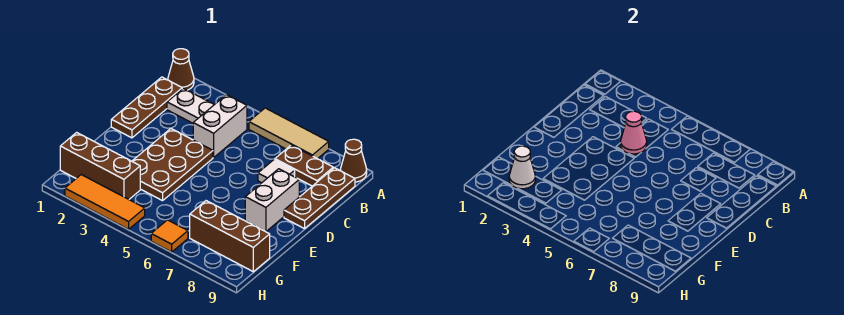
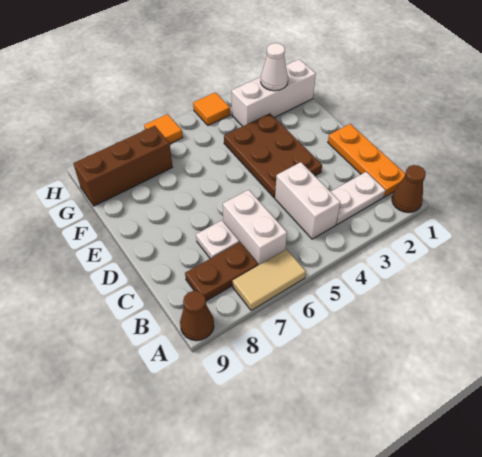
tan tile A5:A7 level 1 -> tan tile A6:A7 level 1
brown plate B1:D1 level 1 -> orange plate B1:D1 level 1
brown plate B9:D9 level 1 -> none
pink cone C4 level 2 -> none
white tile C7 level 1 -> white plate C7 level 1
white brick D8:E8 level 1 -> white brick B6:C6 level 1
brown brick G1:G3 level 1 -> white brick G1:G3 level 1
orange tile H2:H4 level 1 -> orange tile H4 level 1

